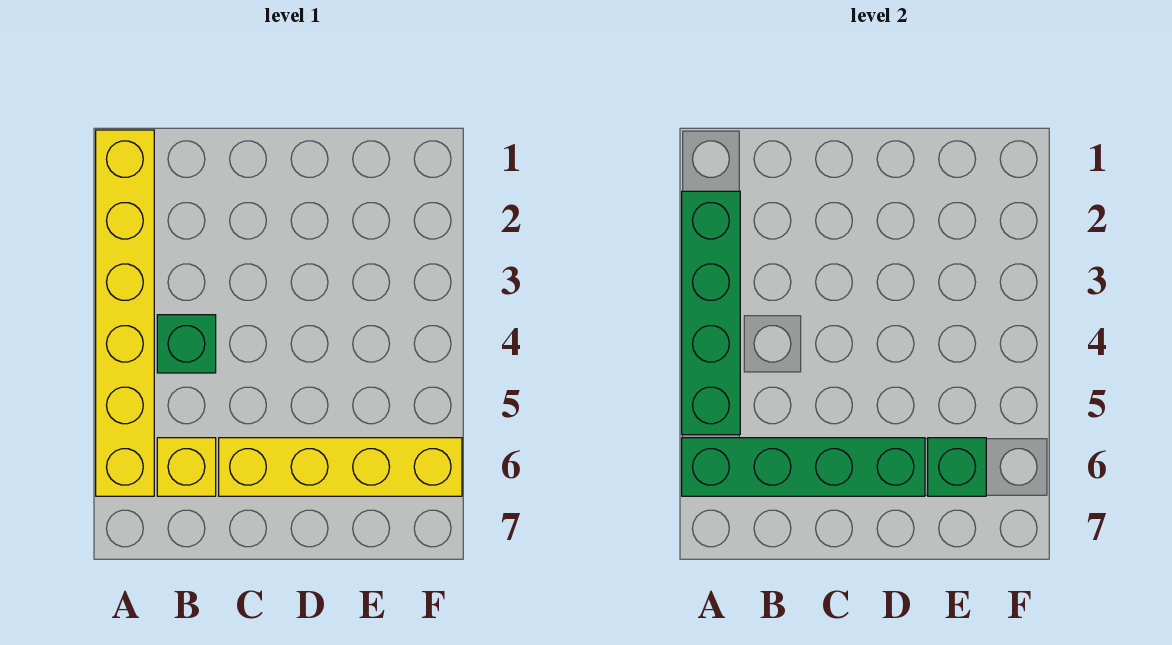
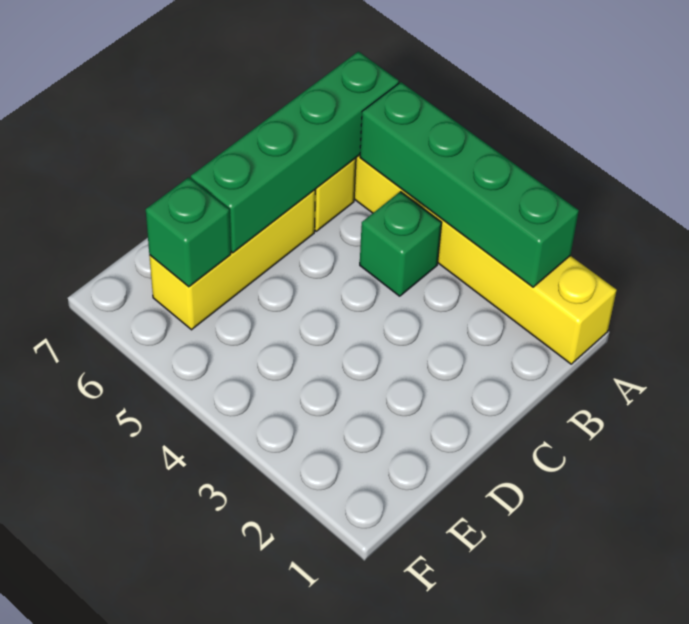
yellow brick C6:F6 level 1 -> yellow brick C6:E6 level 1

